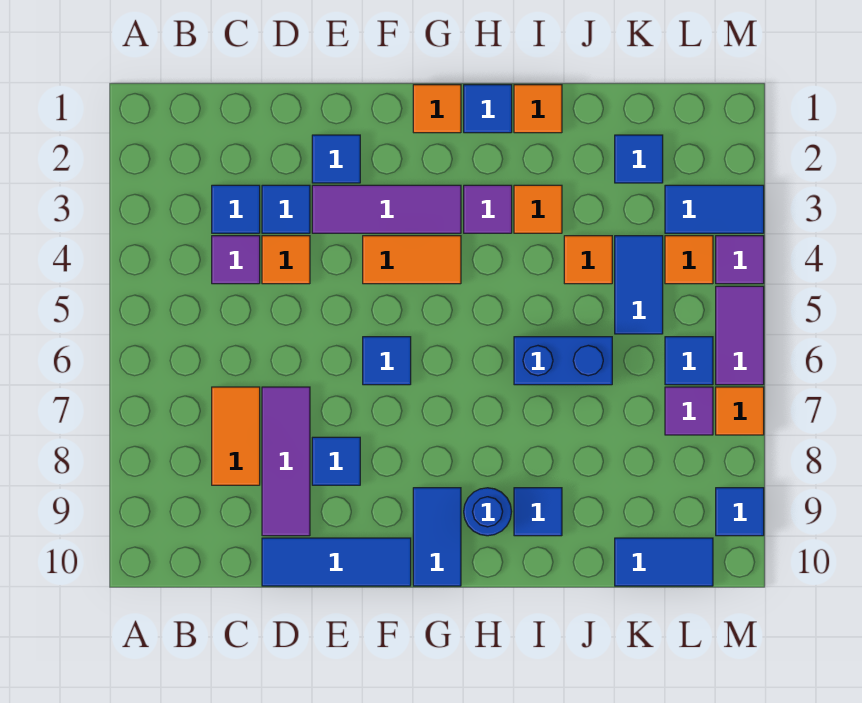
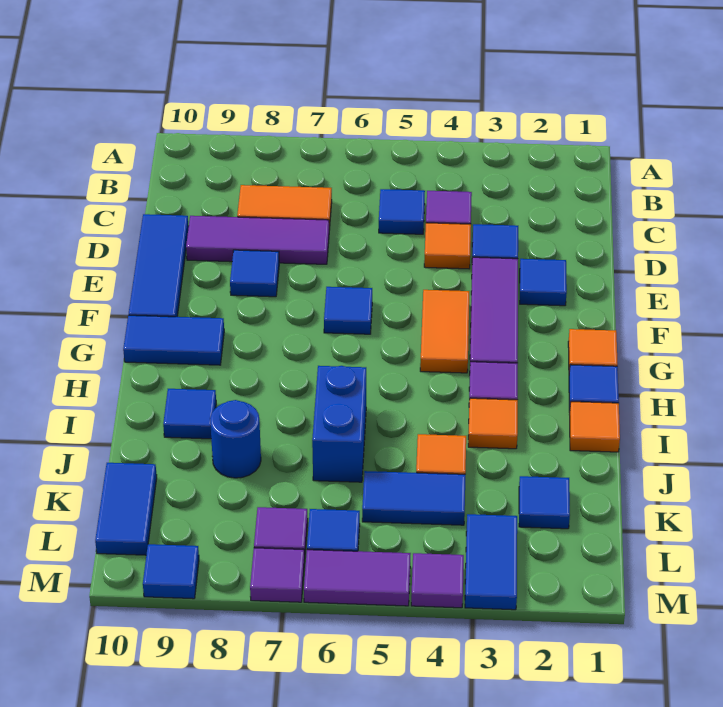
blue tile C3 level 1 -> blue tile C5 level 1
blue round brick H9 level 1 -> blue round brick J8 level 1
orange tile L4 level 1 -> none
orange tile M7 level 1 -> purple tile M7 level 1

